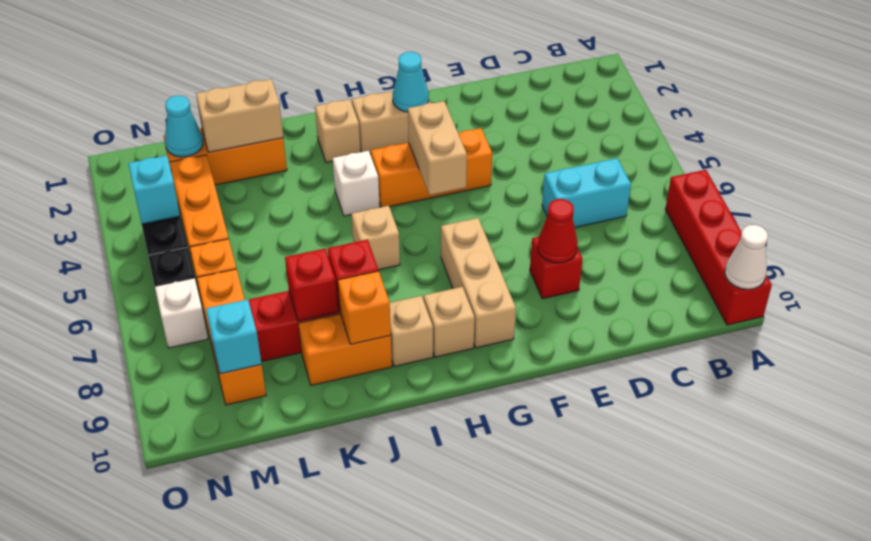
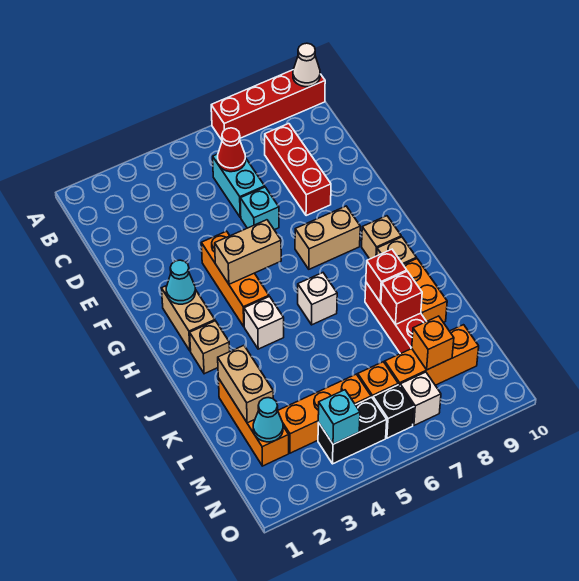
red brick E8 level 1 -> red brick C8:E8 level 1
red cone E8 level 2 -> red cone C6 level 2
tan brick G7:G9 level 1 -> tan brick G7:G8 level 1
tan brick I6 level 1 -> white brick I6 level 1
orange brick J9 level 2 -> orange brick M8 level 2
cyan brick M9 level 2 -> cyan brick E6 level 1

